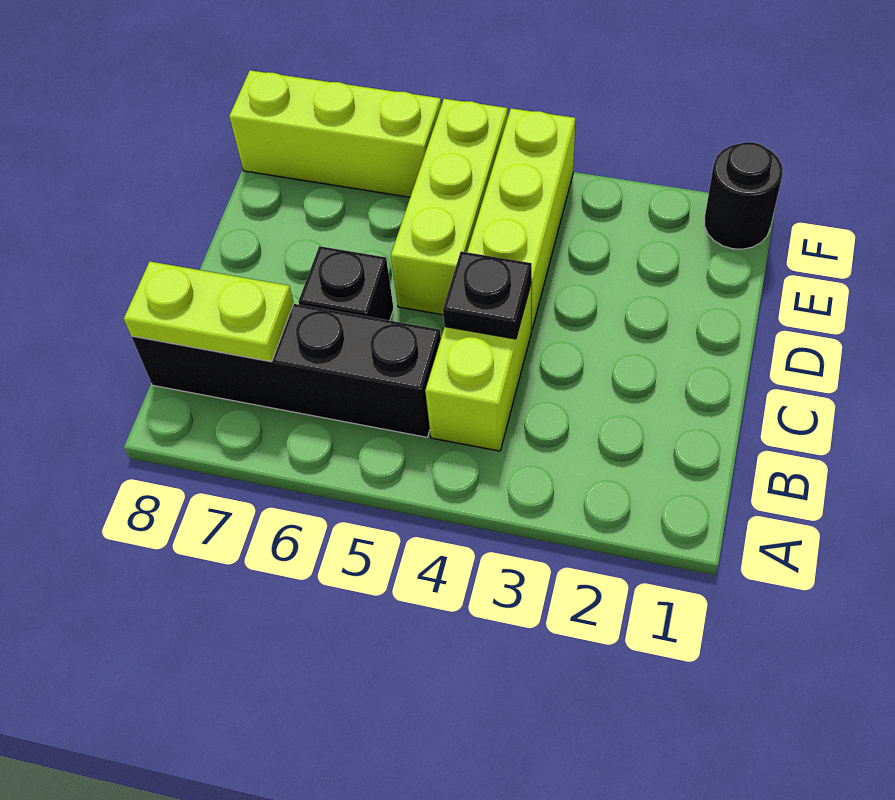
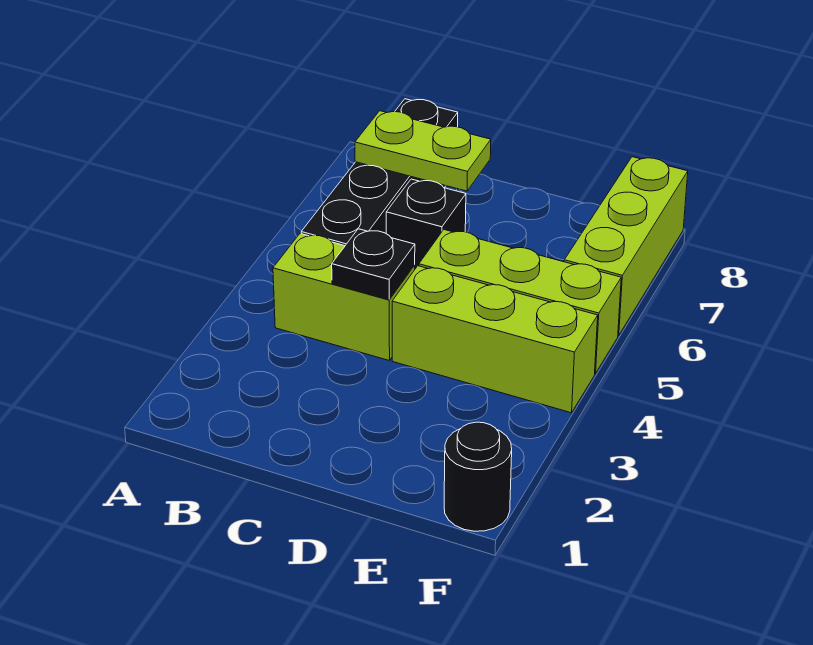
lime plate B7:B8 level 2 -> lime plate B7:C7 level 2

